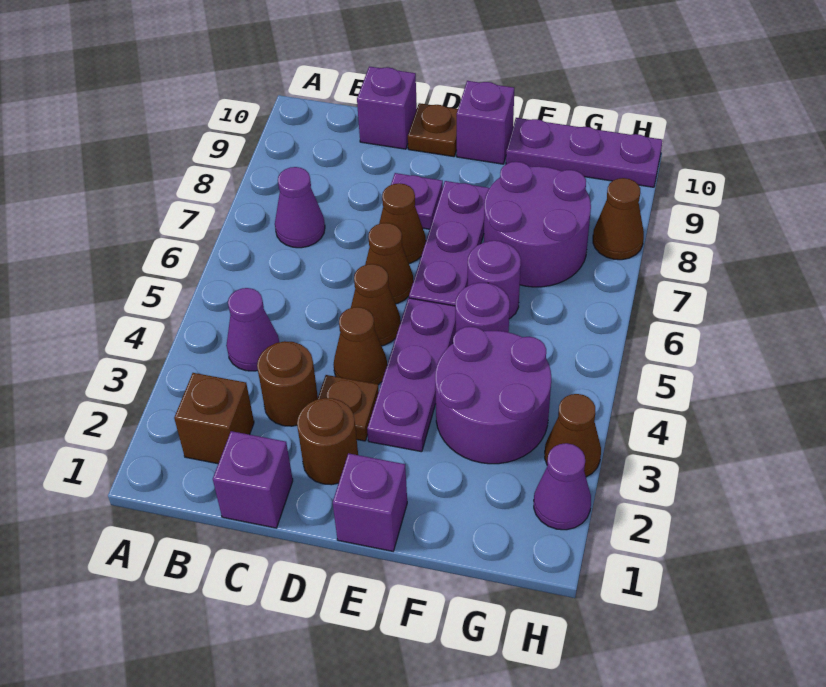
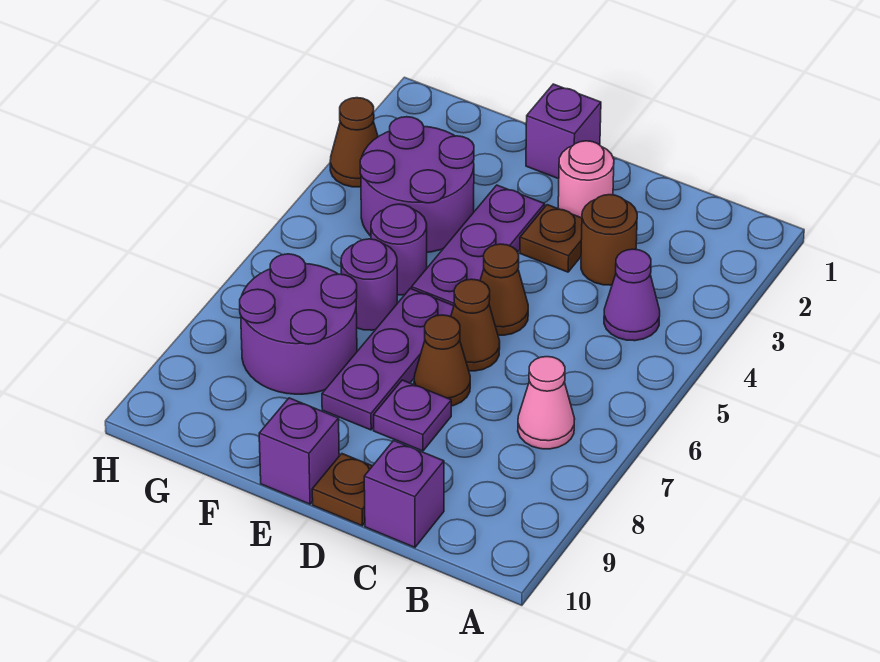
brown brick B2 level 1 -> none
purple cone B7 level 1 -> pink cone B7 level 1
purple brick C1 level 1 -> none
brown round brick D2 level 1 -> pink round brick D2 level 1
brown cone D4 level 1 -> none
purple plate F10:H10 level 1 -> none
purple cone H2 level 1 -> none
brown cone H8 level 1 -> none

